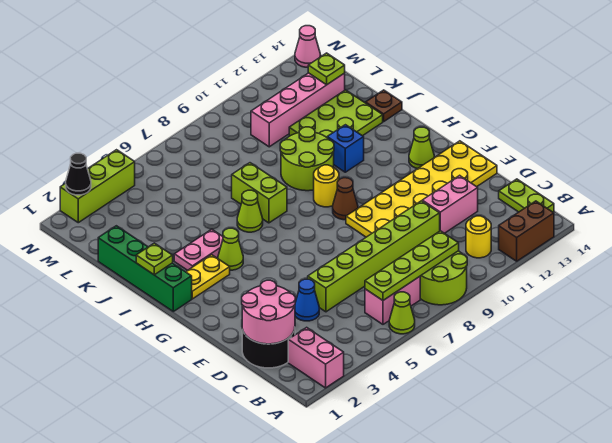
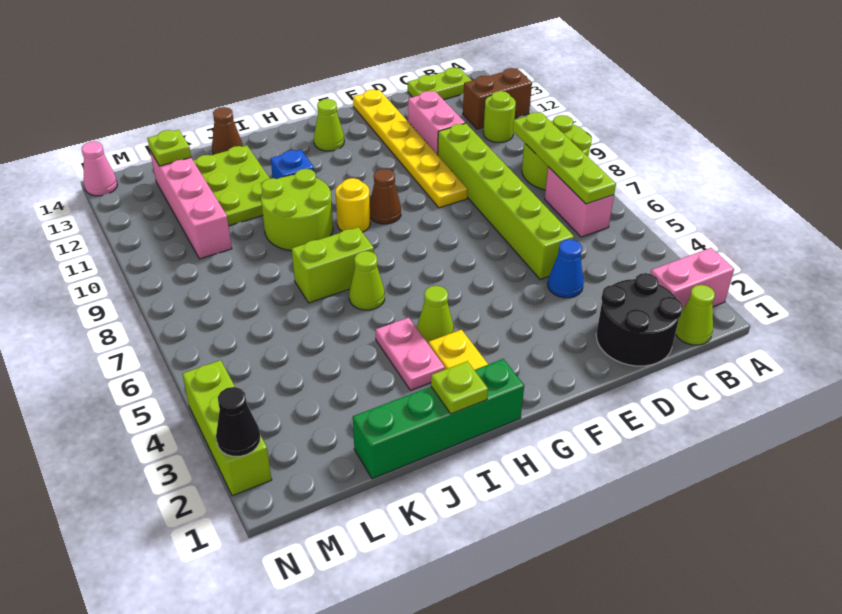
lime cone A6 level 1 -> lime cone B1 level 1
brown brick A12:A13 level 1 -> brown brick A12:B12 level 1
yellow round brick B11 level 1 -> lime round brick B11 level 1
pink round brick C1:D2 level 2 -> none
yellow plate E9:F14 level 1 -> yellow plate E9:E14 level 1
brown plate J14 level 1 -> brown cone J14 level 1

